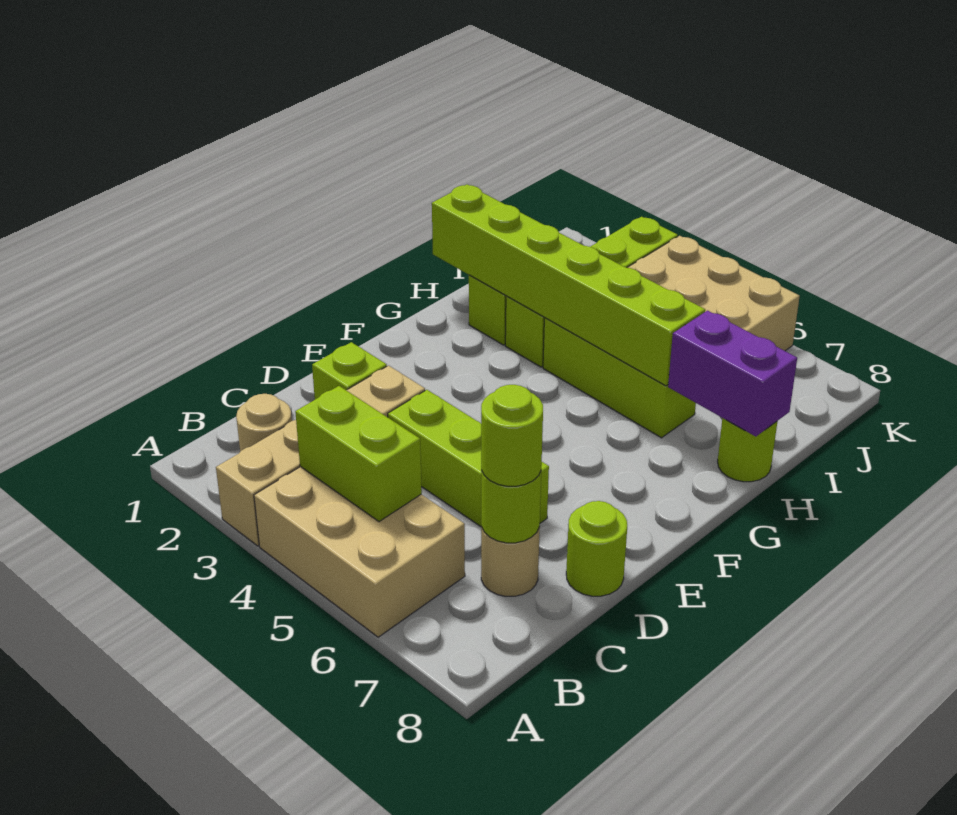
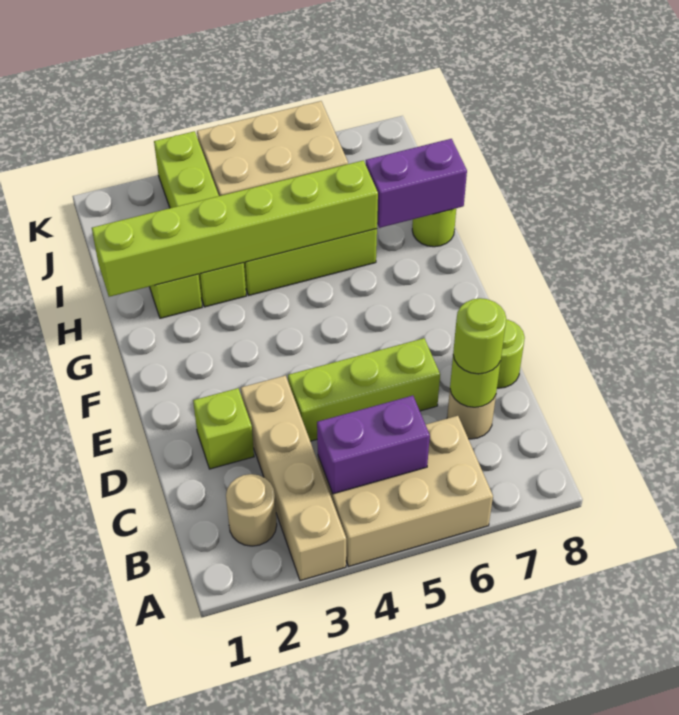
lime brick B4:B5 level 2 -> purple brick B4:B5 level 2

